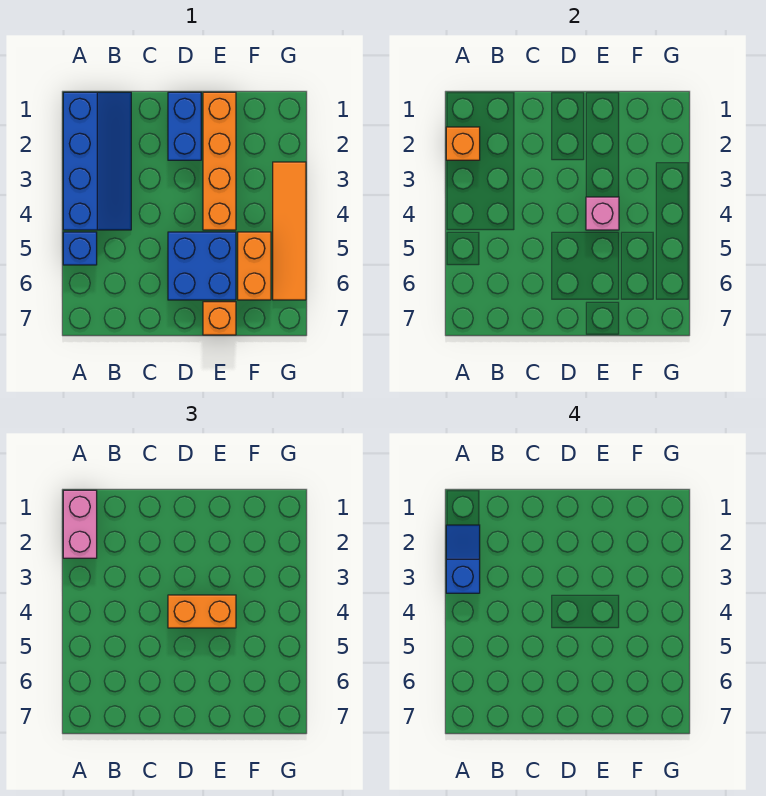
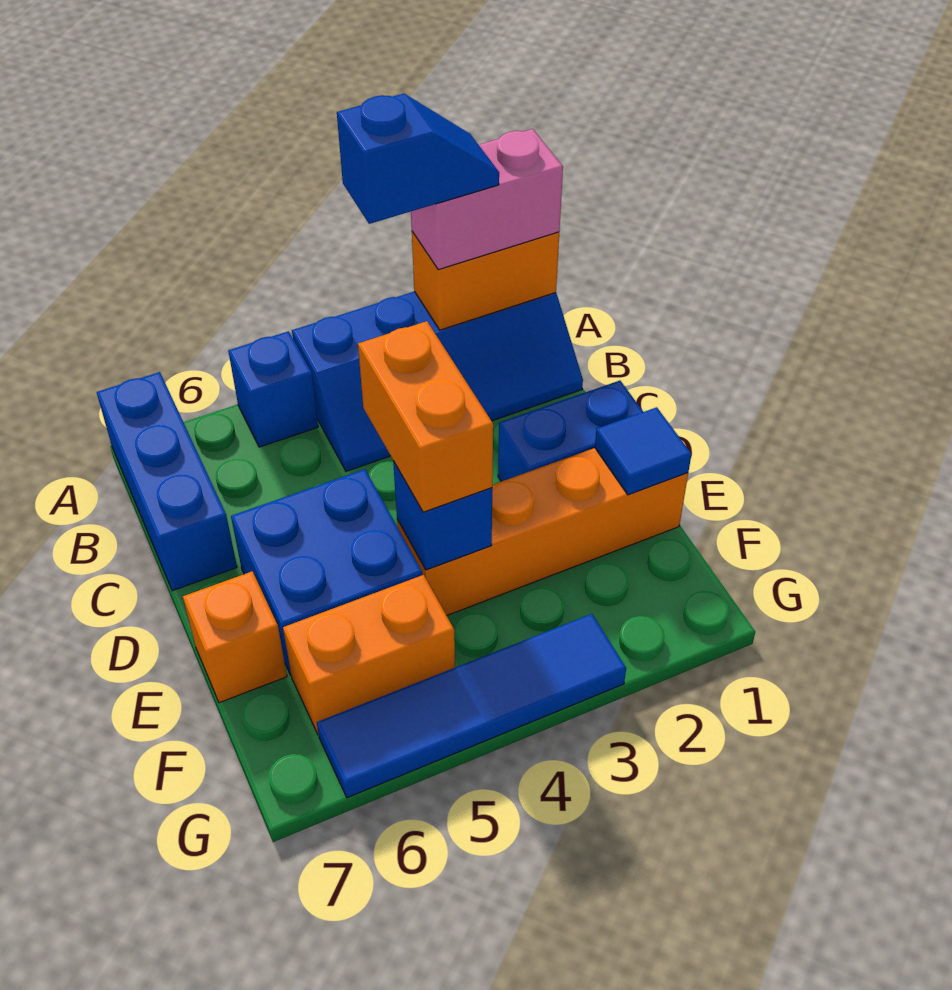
orange brick A2 level 2 -> orange brick A1:A2 level 2
none -> blue brick A7:C7 level 1
none -> blue tile E1 level 2
pink brick E4 level 2 -> blue brick E4 level 2
orange tile G3:G6 level 1 -> blue tile G3:G6 level 1

